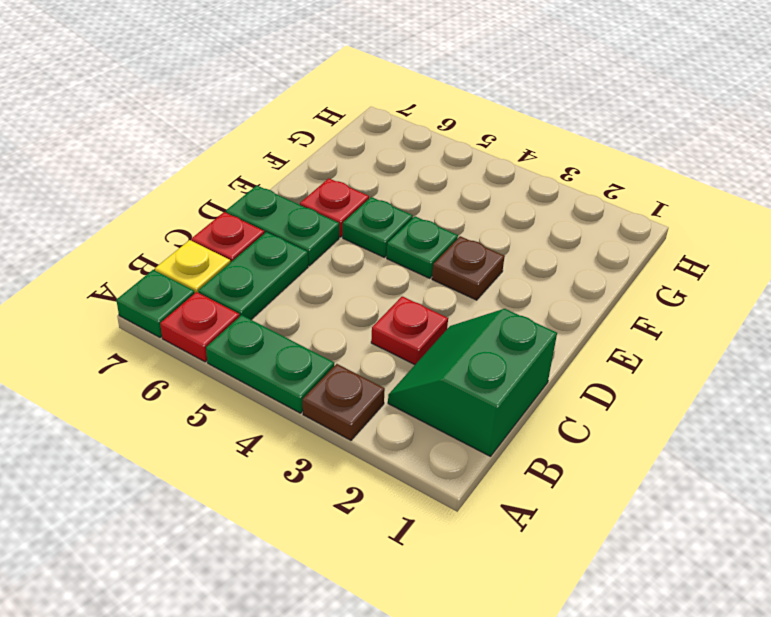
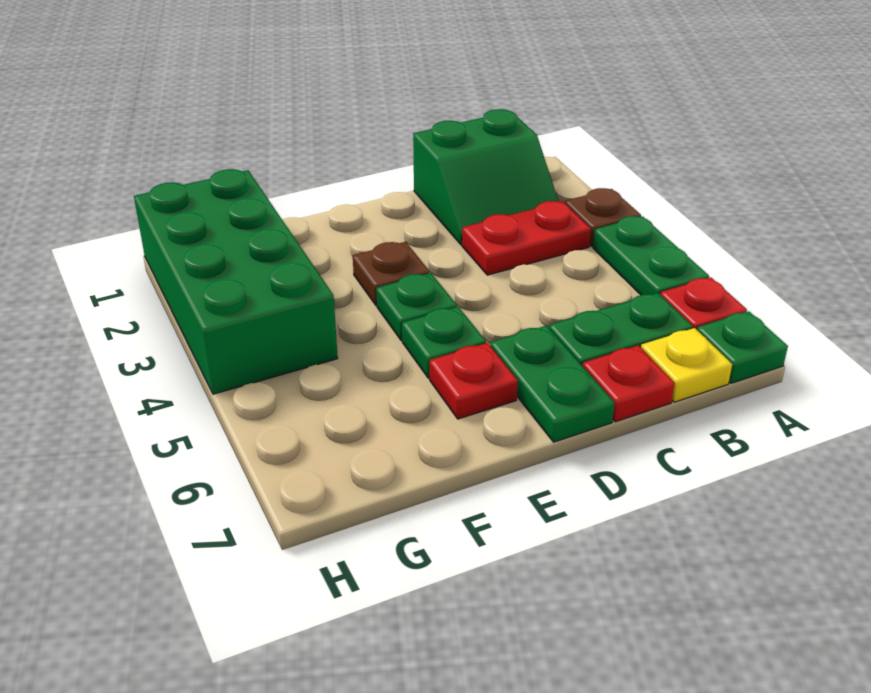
red plate C3 level 1 -> red plate B3:C3 level 1
none -> green brick G1:H4 level 1

